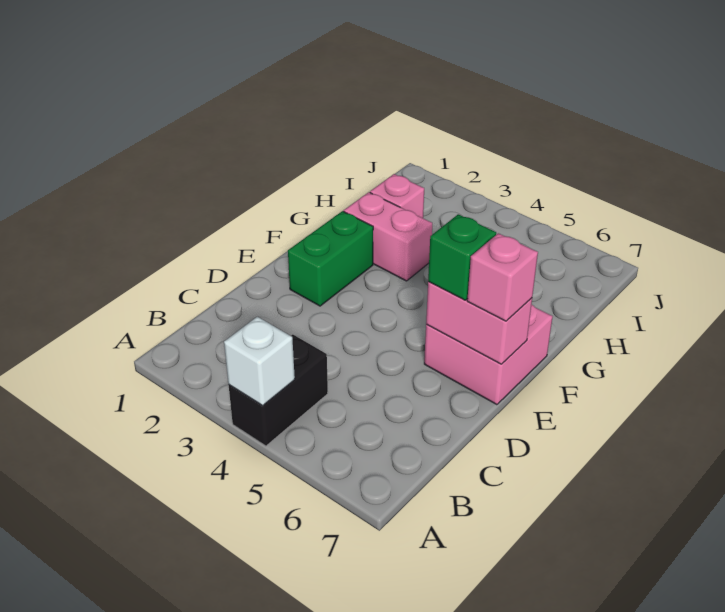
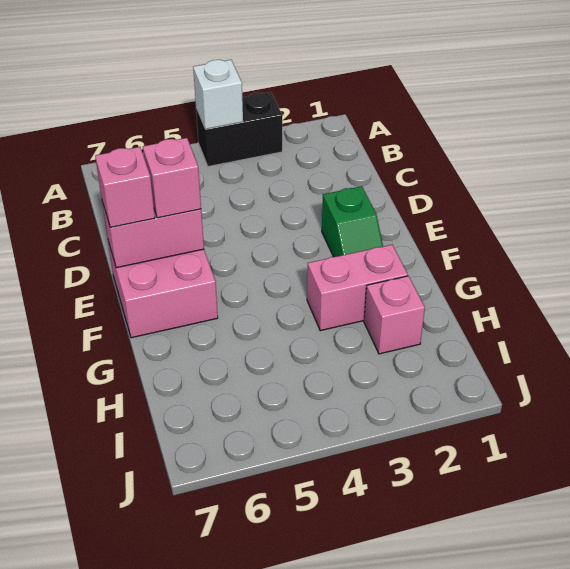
black brick A4:B4 level 1 -> black brick A3:A4 level 1
green brick E2:F2 level 1 -> green slope E2:F2 level 1 top E
green brick E6 level 3 -> pink brick E6 level 3

